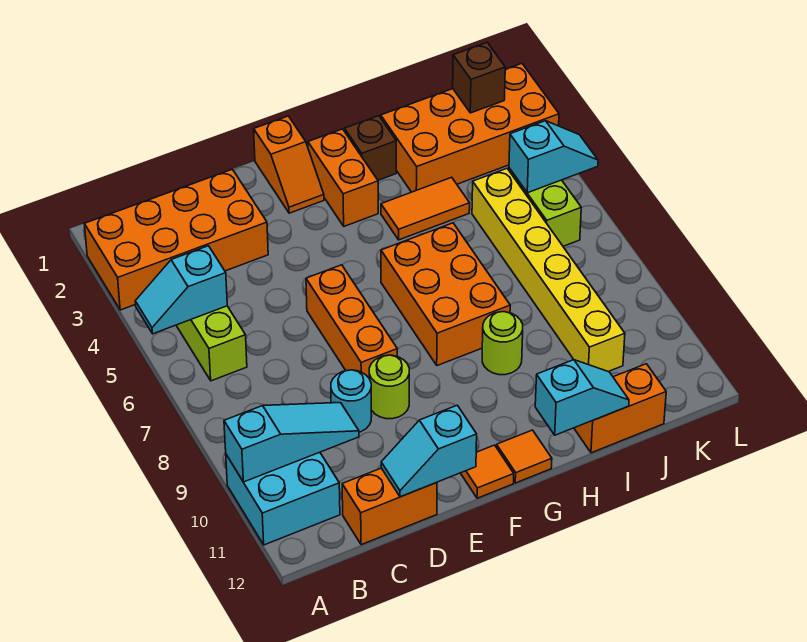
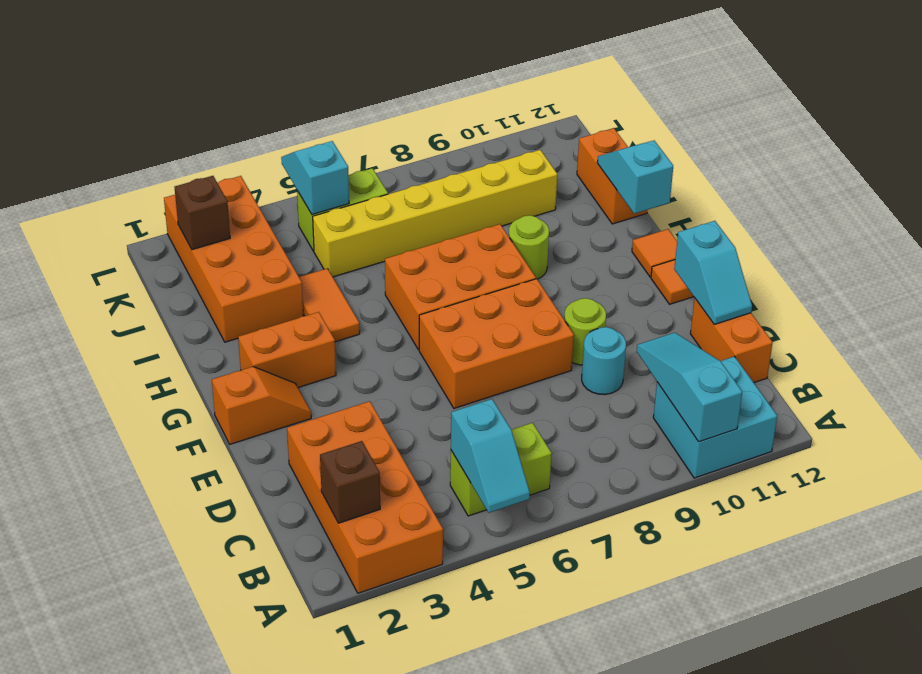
orange brick E6:E8 level 1 -> orange brick E6:F8 level 1
brown brick H2 level 1 -> brown brick B2 level 2

